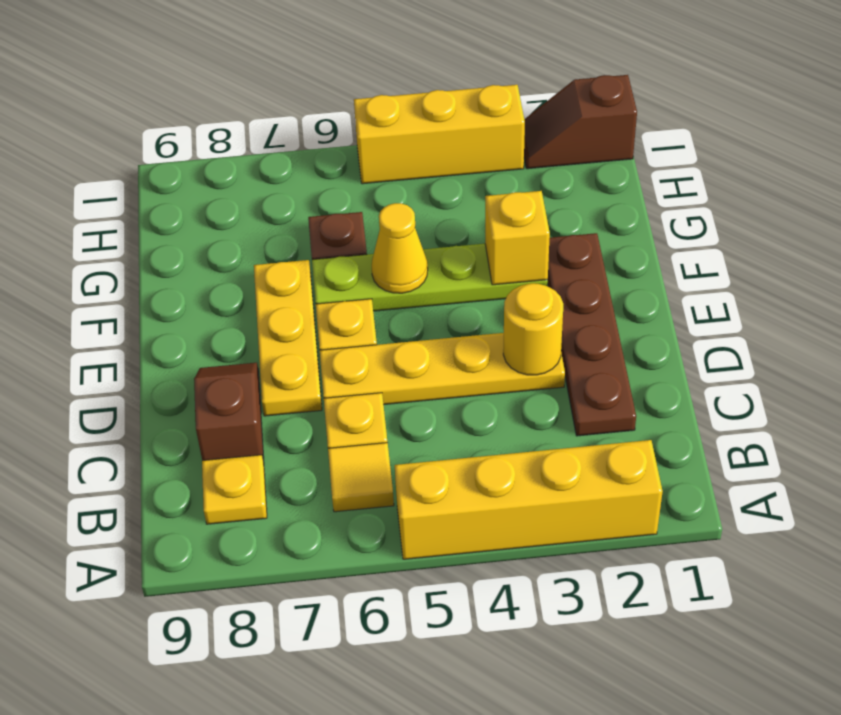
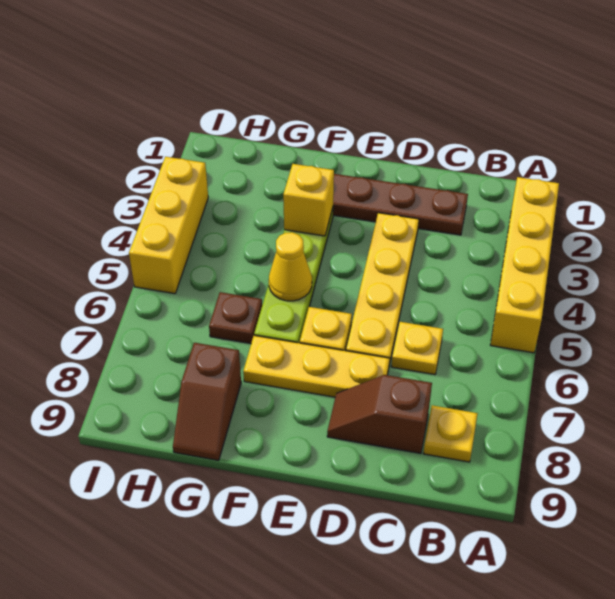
yellow tile B6 level 1 -> none
yellow round brick D3 level 2 -> none
brown slope I1:I2 level 1 top 1 -> brown slope G8:G9 level 1 top 8

